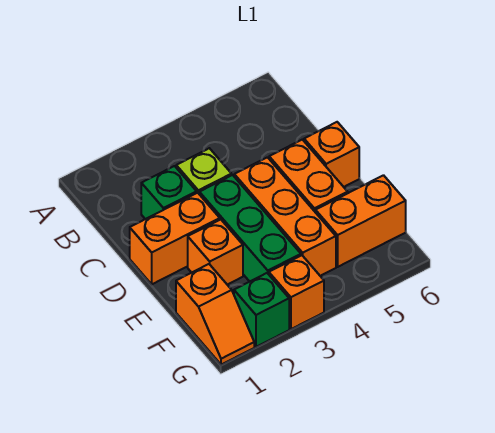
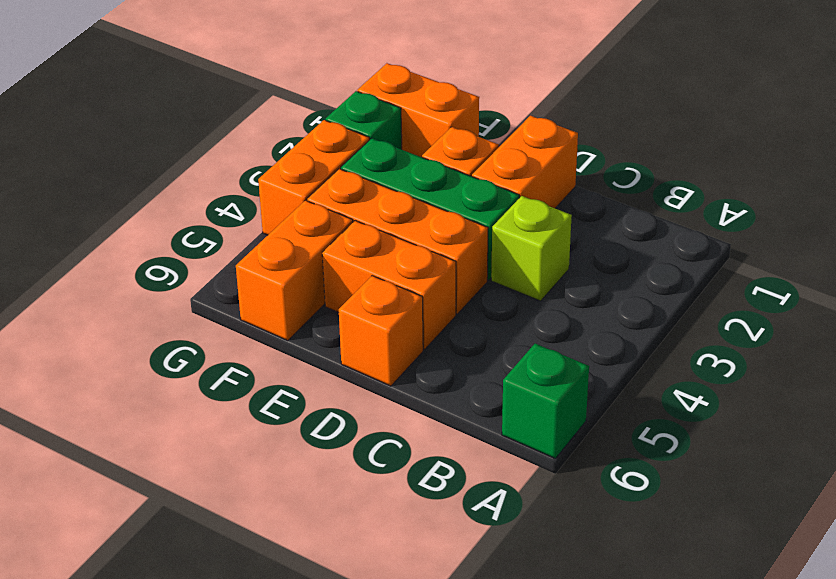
green brick C2 level 1 -> green brick A6 level 1
orange slope F1:G1 level 1 top F -> orange brick F1:G1 level 1
orange brick G3 level 1 -> orange brick G3:G4 level 1

